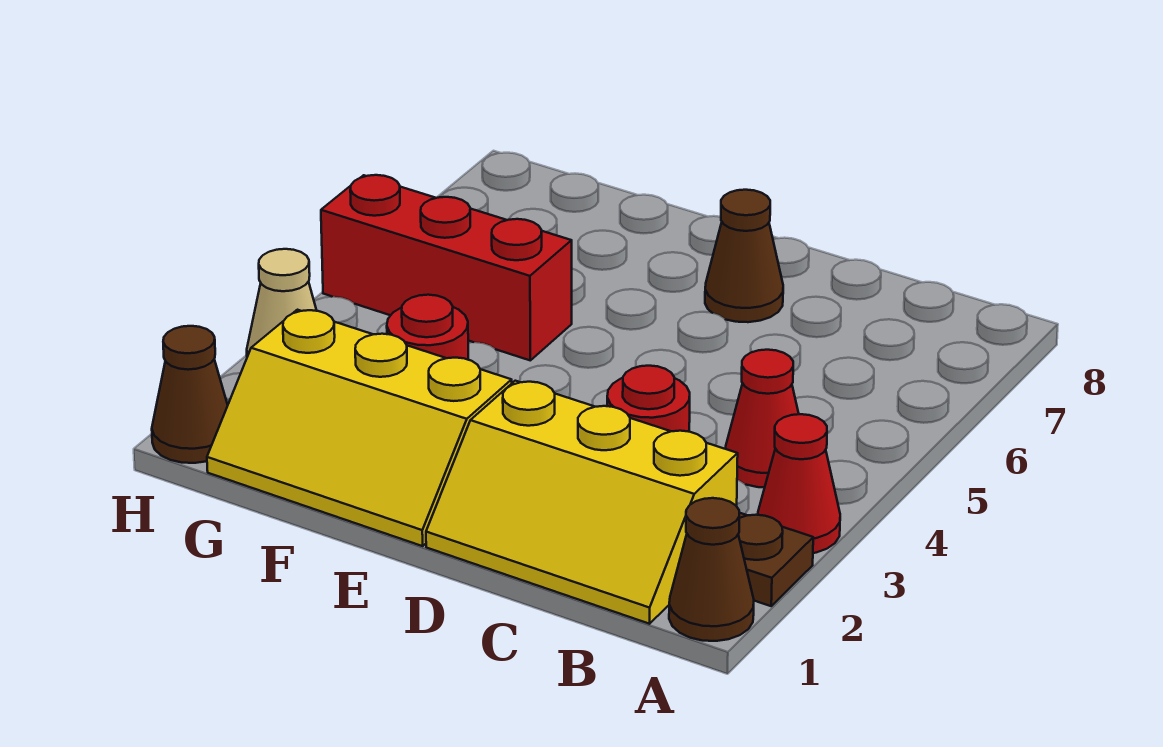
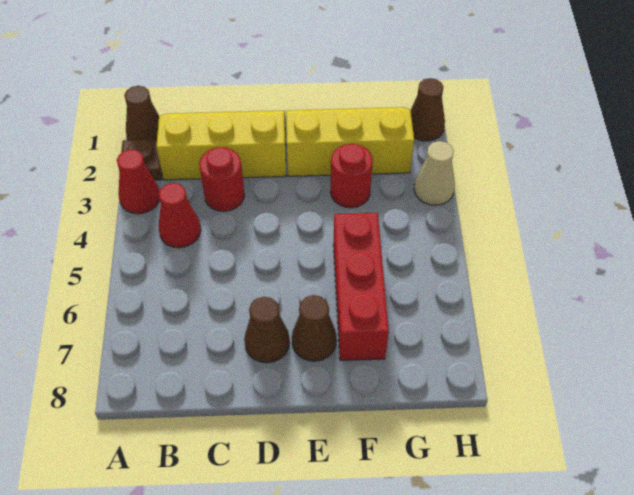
none -> brown cone E7 level 1
red brick F5:H5 level 1 -> red brick F5:F7 level 1

